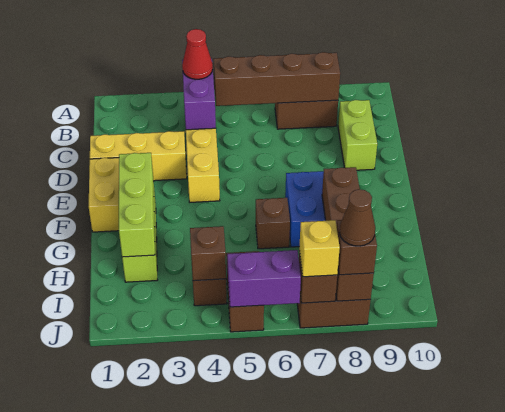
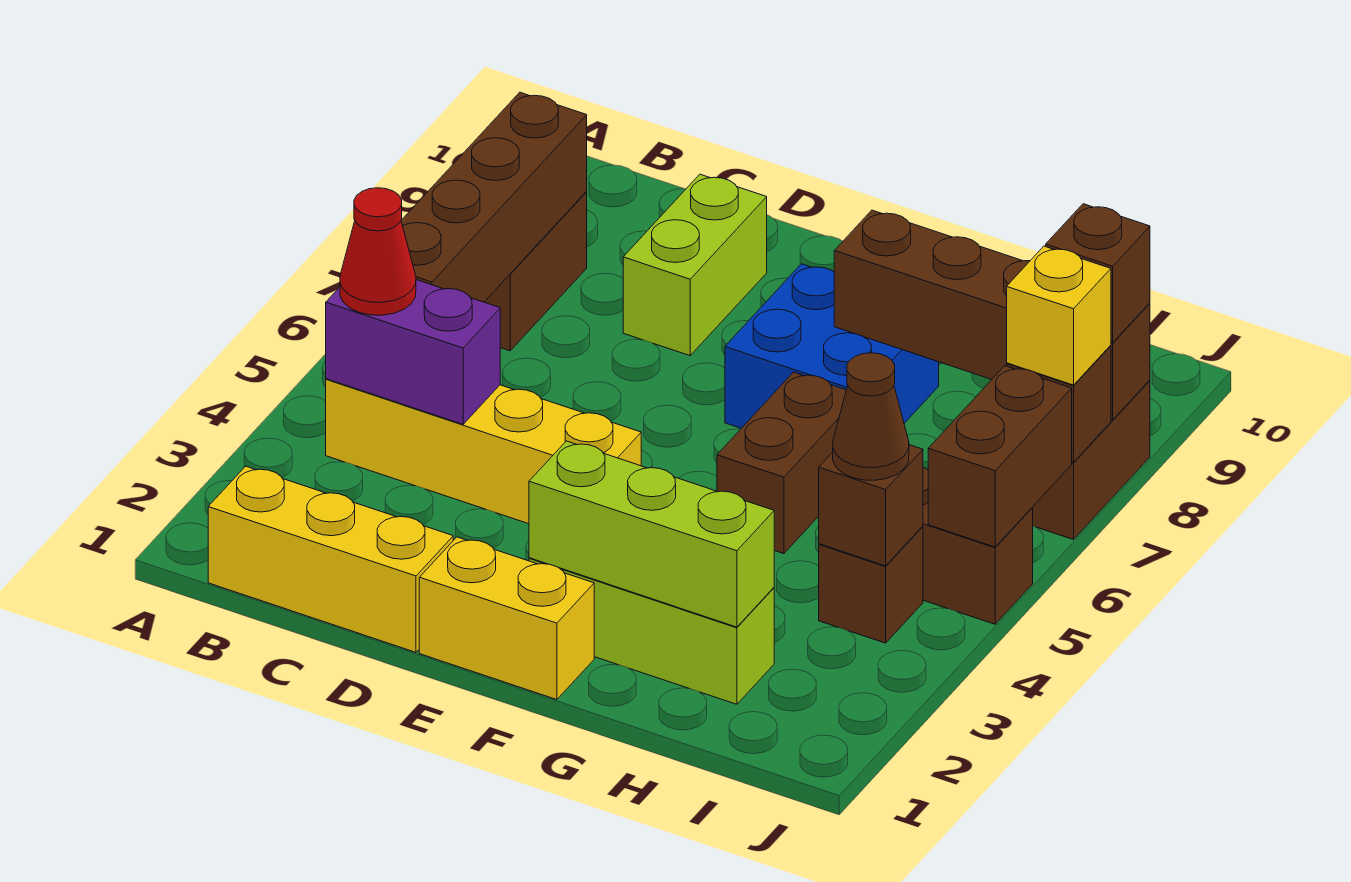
lime brick C9:D9 level 1 -> lime brick D8:D9 level 1
yellow brick D1:D3 level 1 -> yellow brick B1:D1 level 1
brown brick G6 level 1 -> brown brick G5:G6 level 1
purple brick J5:J6 level 2 -> brown brick J5:J6 level 2
brown cone J8 level 4 -> brown cone I4 level 3

